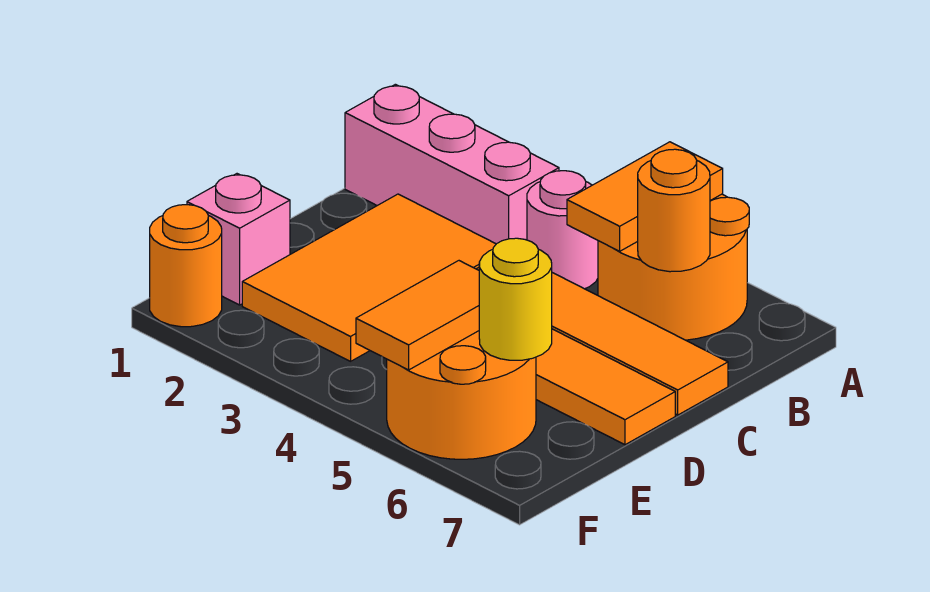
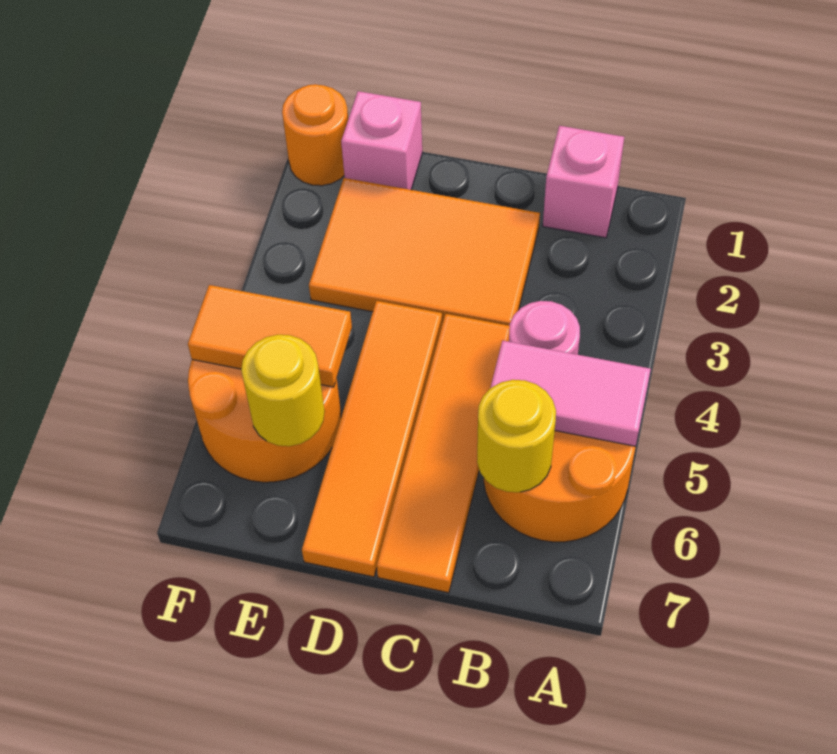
orange tile A5:B5 level 2 -> pink tile A5:B5 level 2
pink brick B1:B3 level 1 -> pink brick B1 level 1
orange round brick B6 level 2 -> yellow round brick B6 level 2

